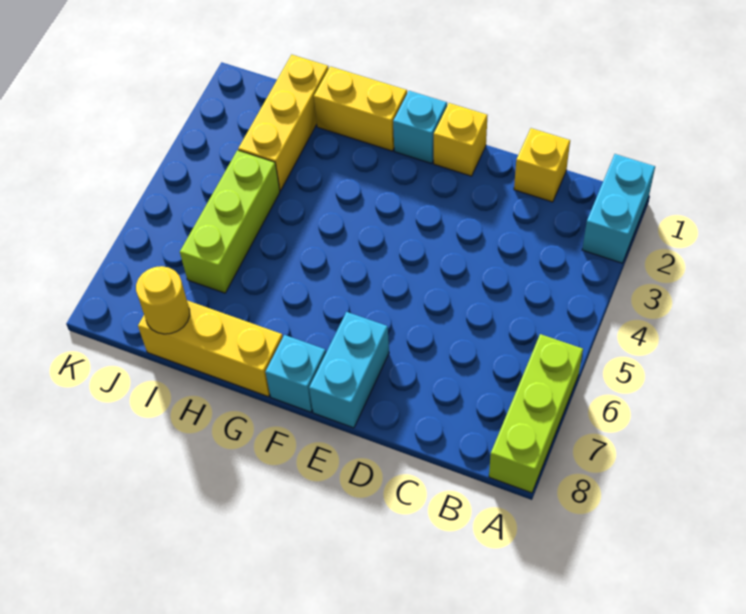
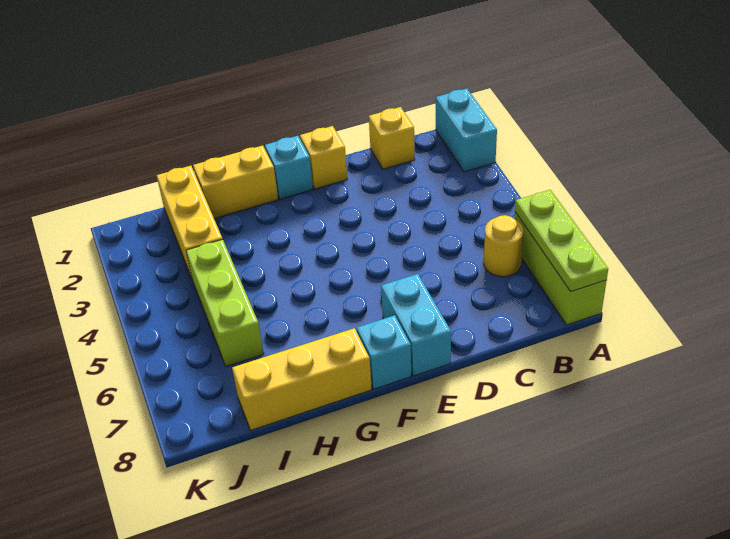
none -> lime plate A6:A8 level 2
yellow round brick I8 level 2 -> yellow round brick B6 level 1

